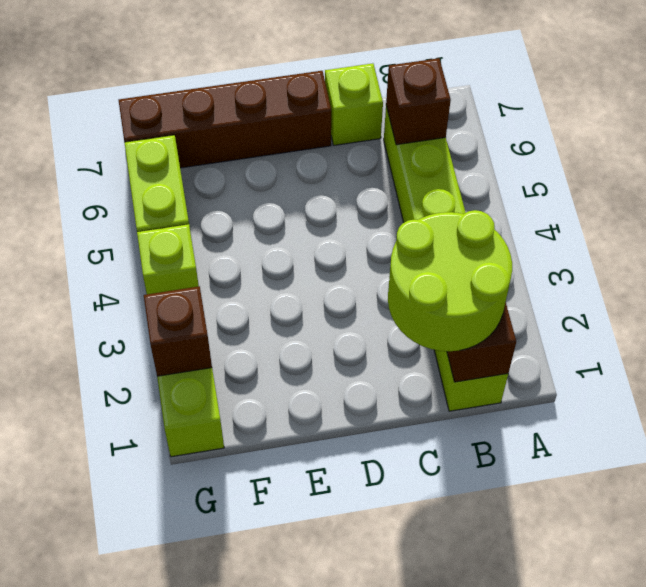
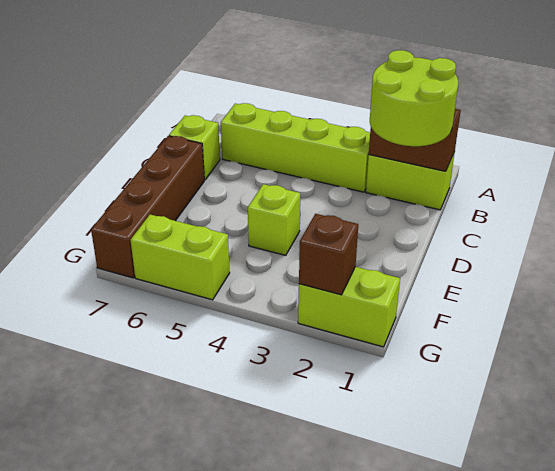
brown brick B6 level 2 -> none
lime brick G4 level 1 -> lime brick E4 level 1

